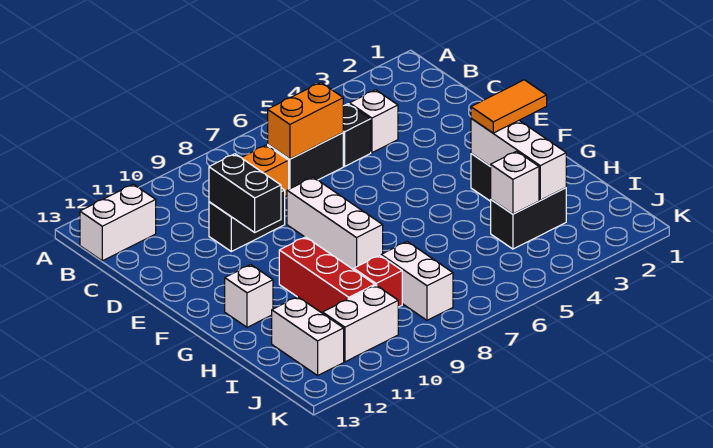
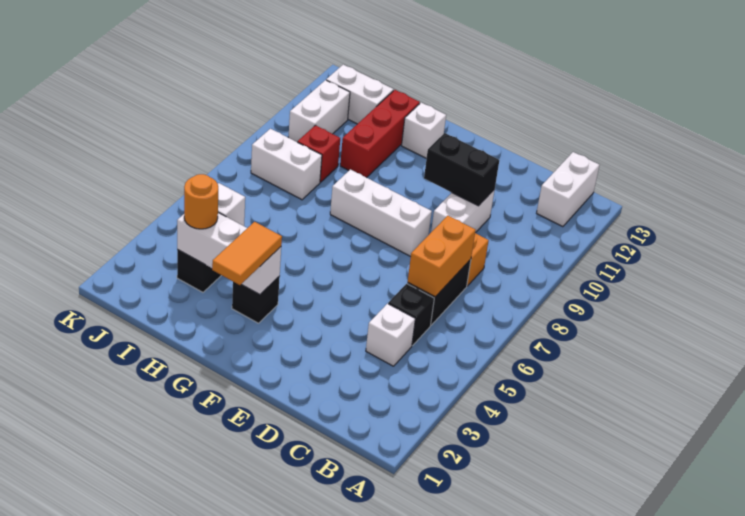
black brick D9:D10 level 1 -> white brick D9:D10 level 1
red brick G10:I10 level 1 -> red brick H10:H12 level 1
none -> orange round brick I3 level 3

